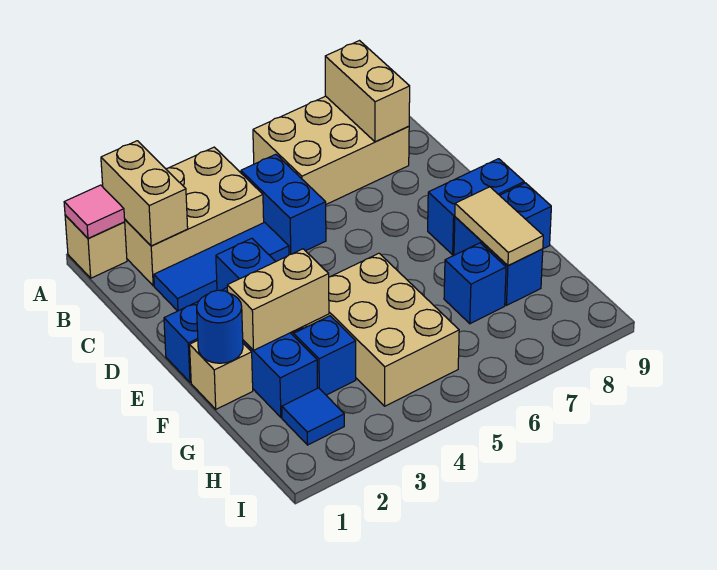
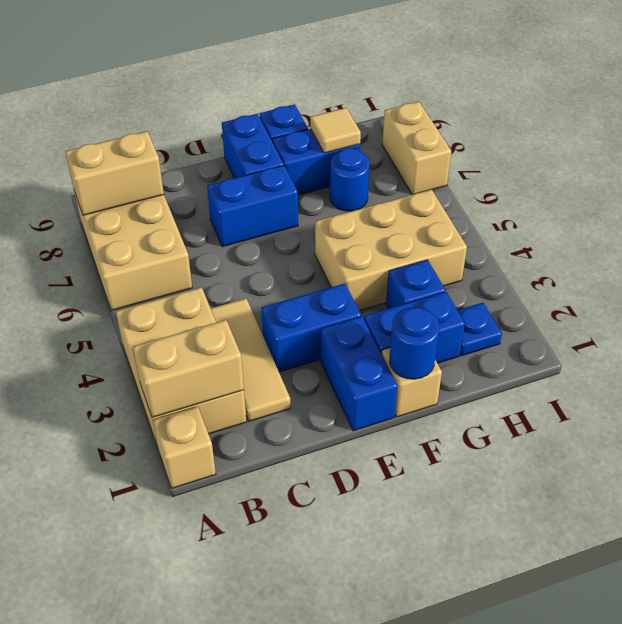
pink tile A1 level 2 -> none
blue brick B5:C5 level 1 -> blue brick D7:E7 level 1
blue tile C2:C4 level 1 -> tan tile C2:C4 level 1
tan brick F2:F3 level 2 -> tan brick I7:I8 level 1
tan tile F8:G8 level 2 -> tan tile G8 level 2
blue brick G7 level 1 -> blue round brick G7 level 1
blue tile H2 level 1 -> blue plate H2 level 1

